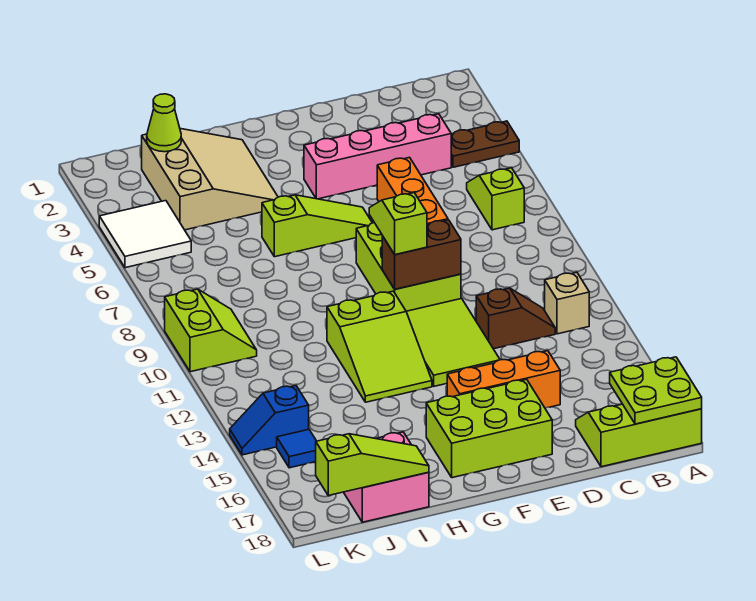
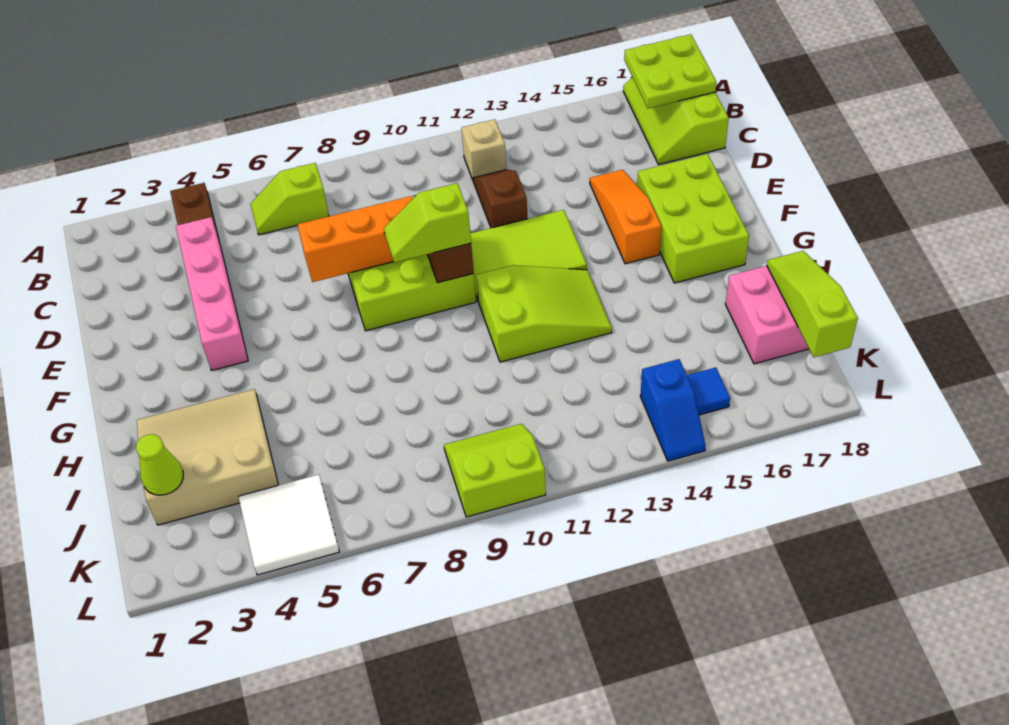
orange brick D15:F15 level 1 -> orange slope D15:F15 level 1 top F
lime slope F6:H6 level 1 top H -> none

